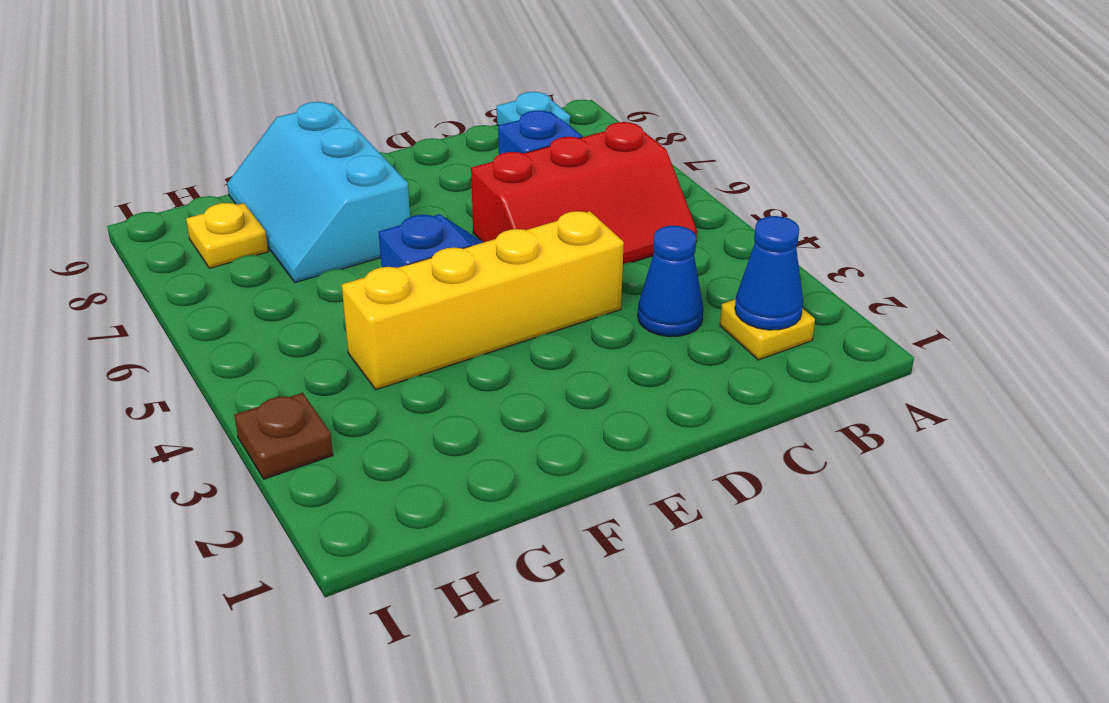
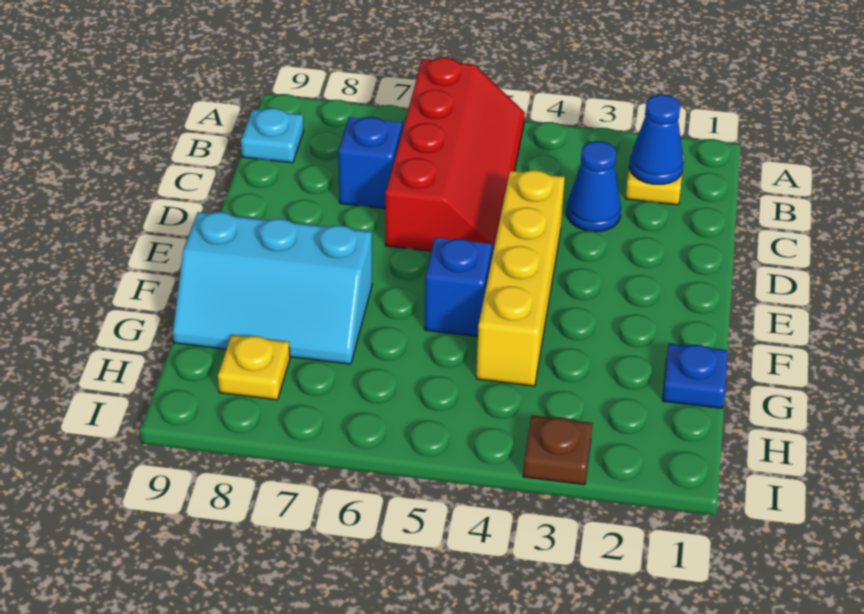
red slope B5:D6 level 1 top 6 -> red slope A5:D6 level 1 top 6
none -> blue plate G1 level 1

